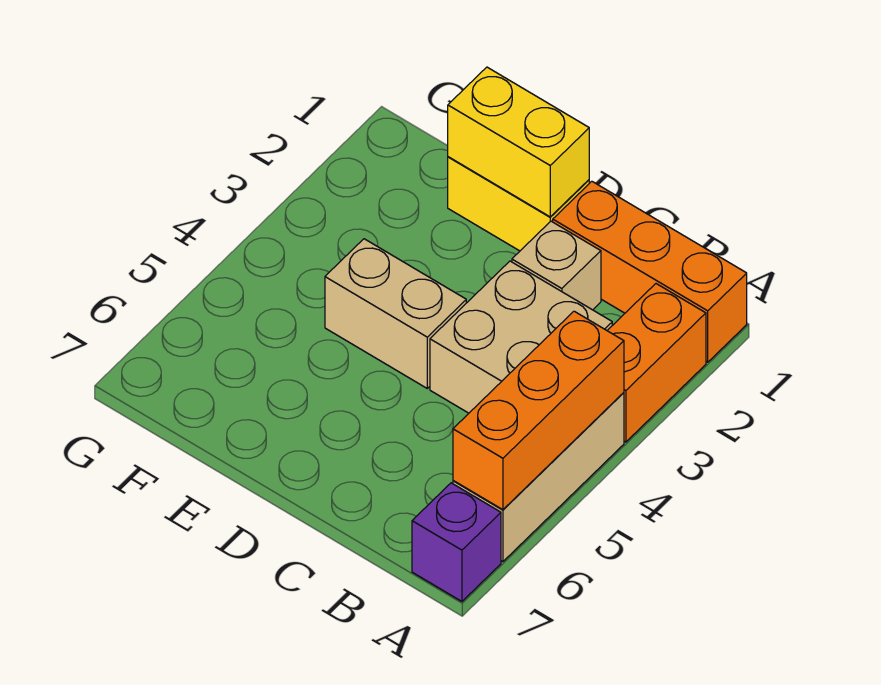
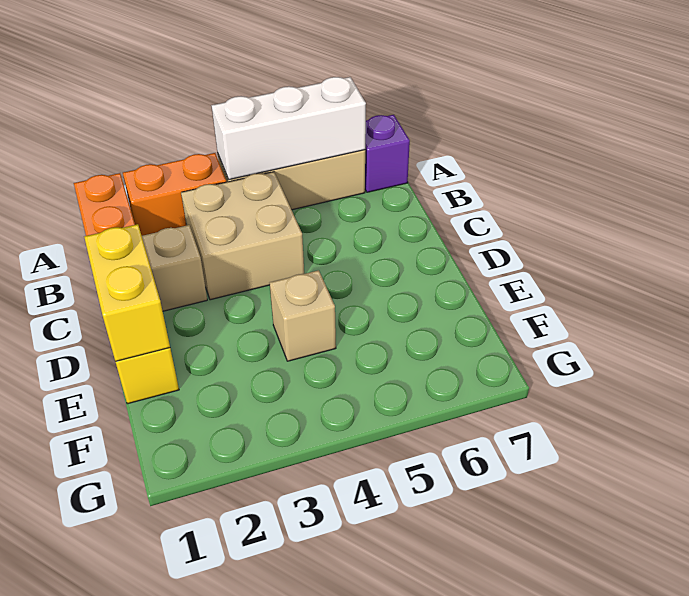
orange brick A4:A6 level 2 -> white brick A4:A6 level 2
tan brick D4:E4 level 1 -> tan brick E4 level 1

